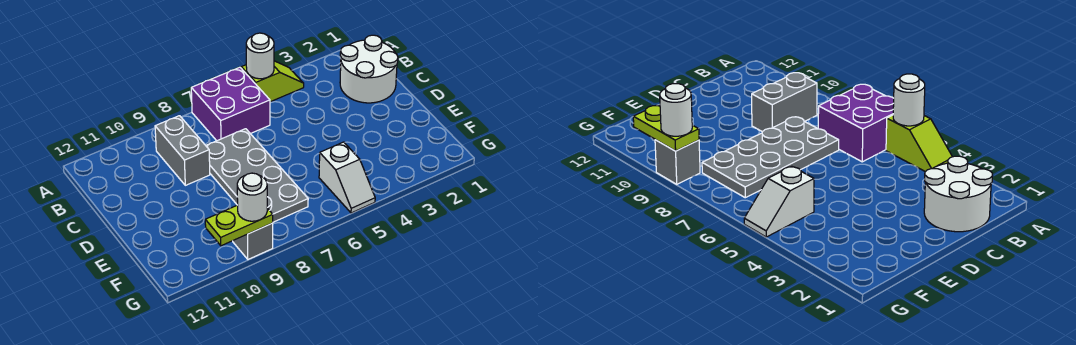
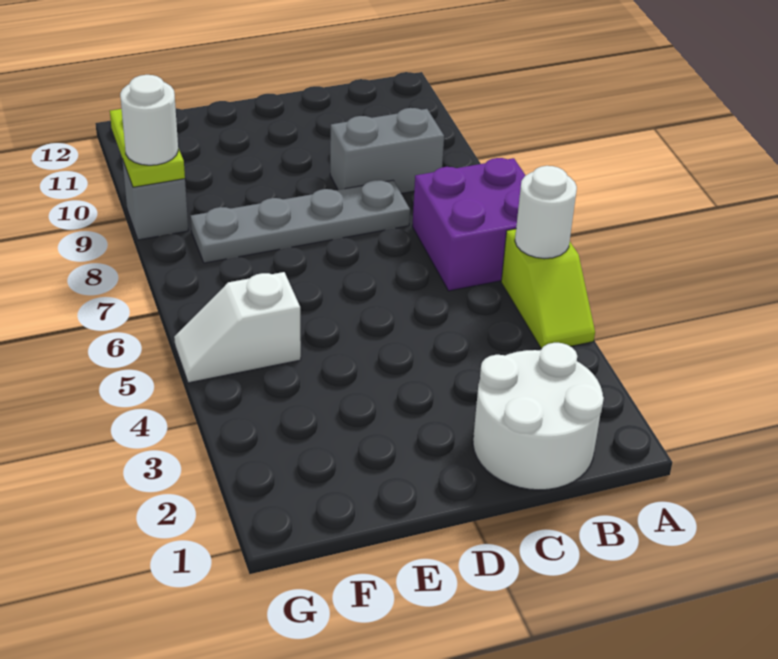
grey plate C7:F8 level 1 -> grey plate C8:F8 level 1

